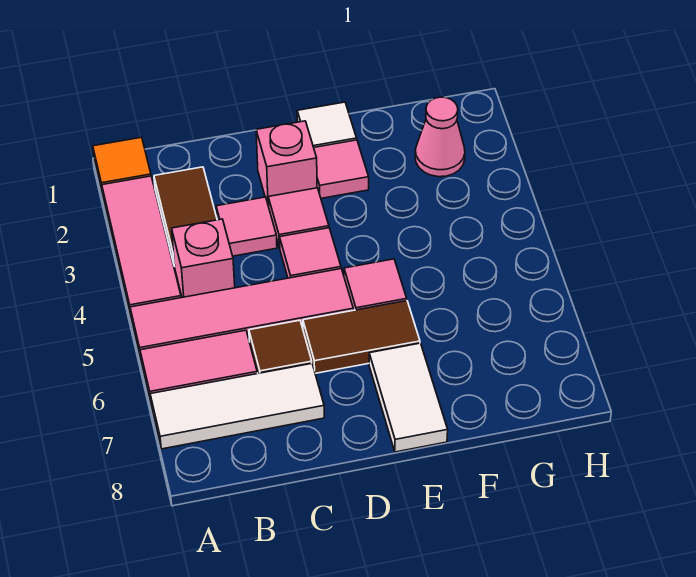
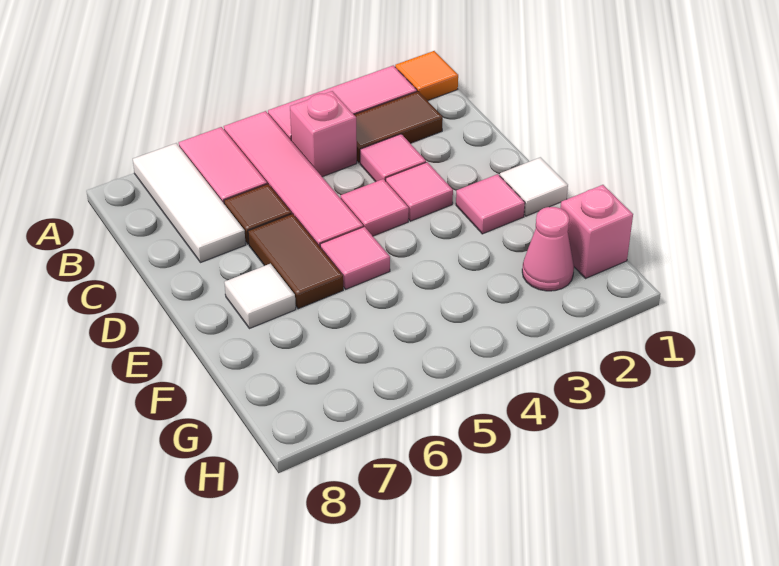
pink brick D2 level 1 -> pink brick G1 level 1
white tile E7:E8 level 1 -> white tile E7 level 1

